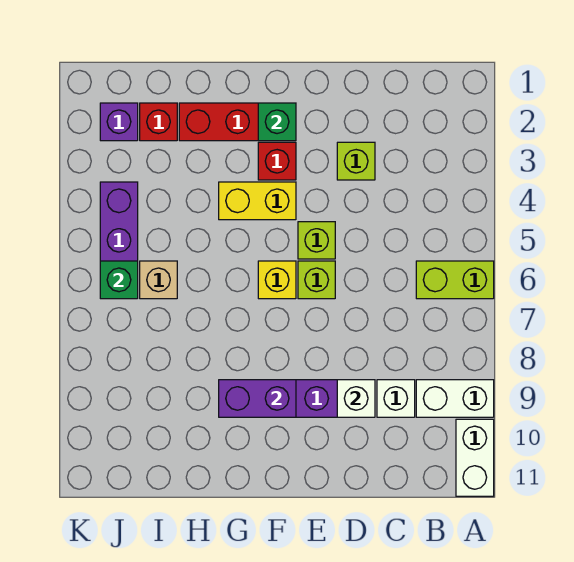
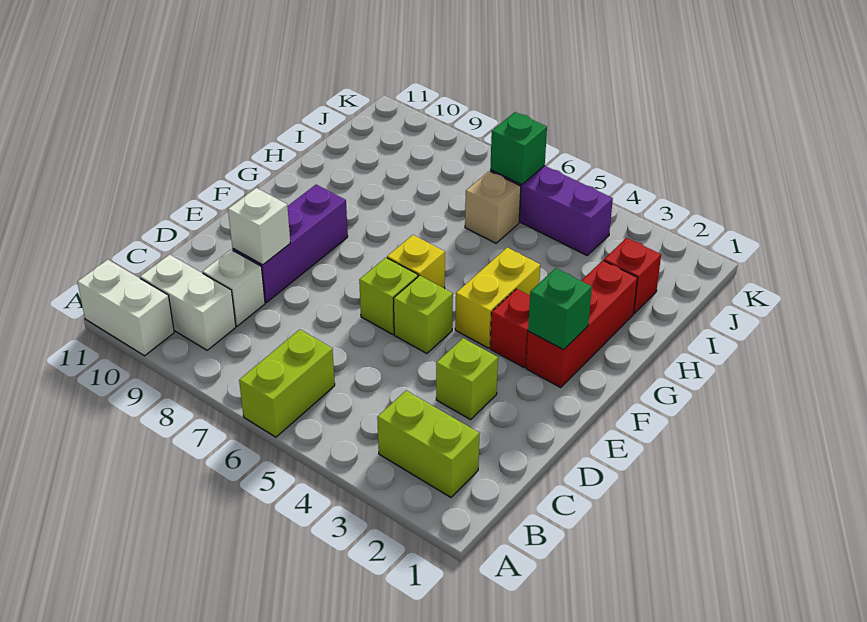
white brick A9:B9 level 1 -> white brick B9:B10 level 1
none -> lime brick B2:B3 level 1
purple brick F9:G9 level 2 -> none
purple brick J2 level 1 -> none

